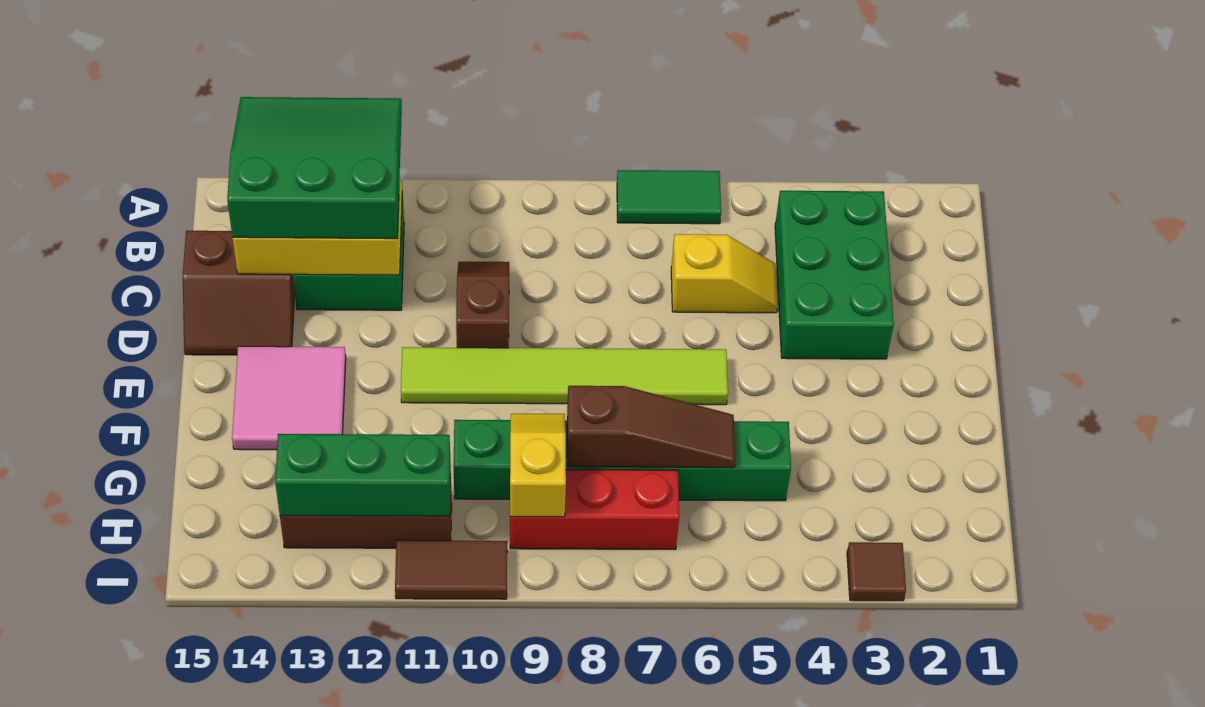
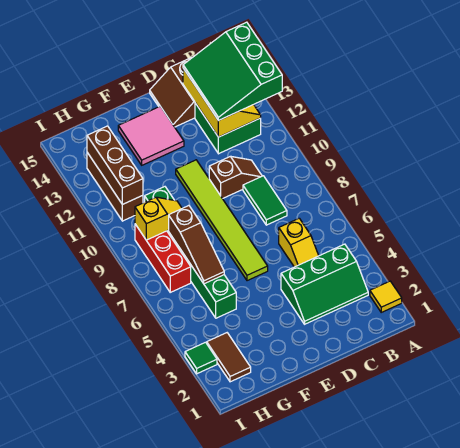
none -> yellow tile A2 level 1
green tile A6:A7 level 1 -> green tile C8:C9 level 1
green slope A12:C14 level 3 top C -> green slope A12:C14 level 3 top A
green brick B3:D4 level 1 -> green slope B3:D4 level 1 top 4
green brick H11:H13 level 2 -> brown brick H11:H13 level 2
brown tile I3 level 1 -> green tile I3 level 1
brown tile I10:I11 level 1 -> brown tile H2:H3 level 1

